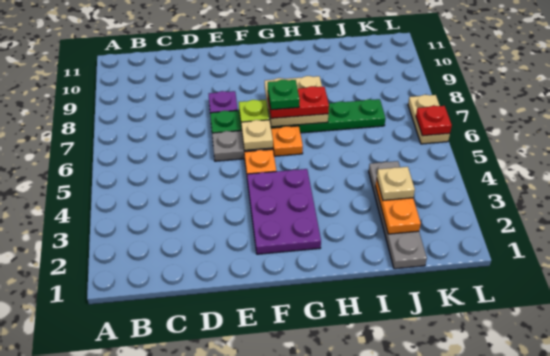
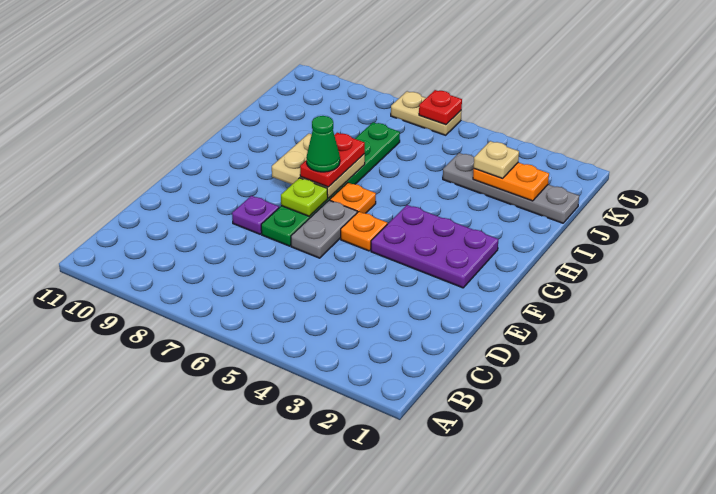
tan plate F6 level 2 -> none
green plate G7 level 4 -> green cone G7 level 4

